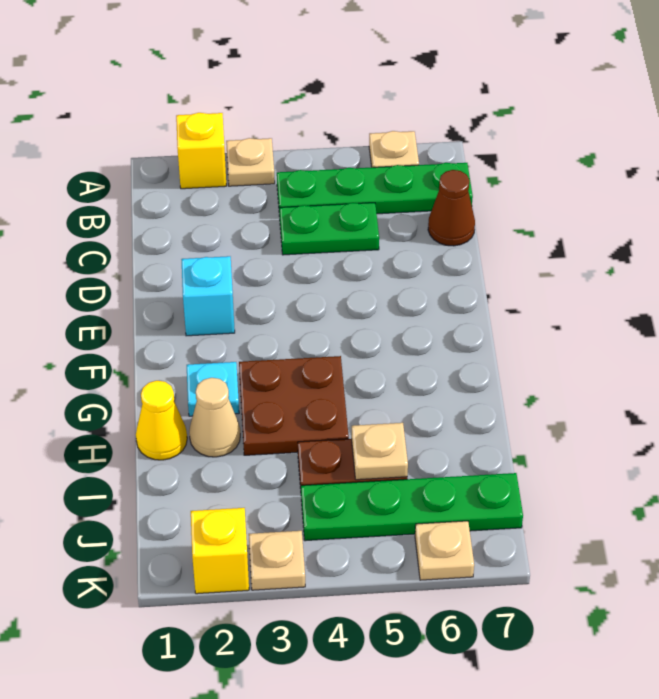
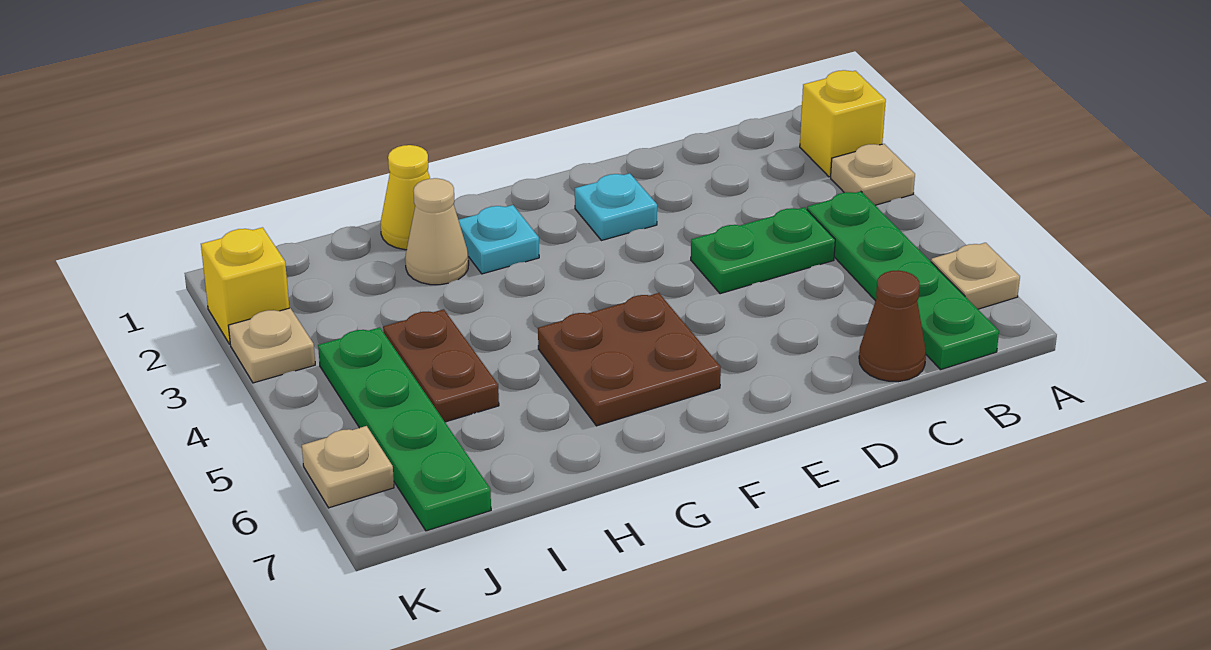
green plate C4:C5 level 1 -> green plate C4:D4 level 1
cyan brick E2 level 1 -> cyan plate E2 level 1
brown plate G3:H4 level 1 -> brown plate F5:G6 level 1
tan plate I5 level 2 -> none

